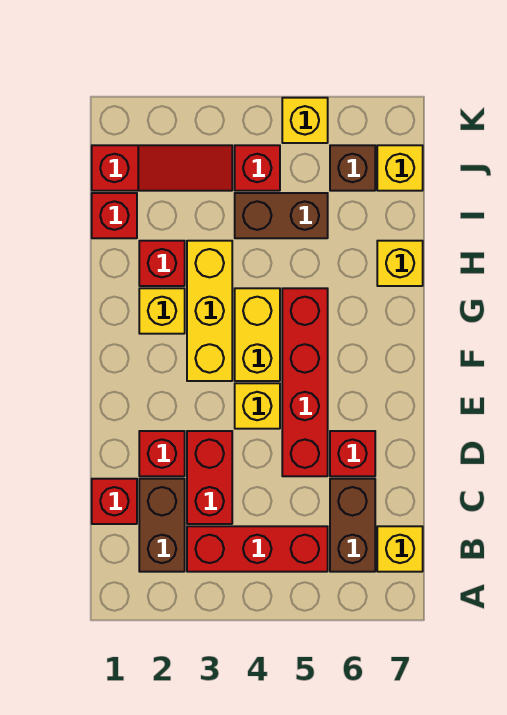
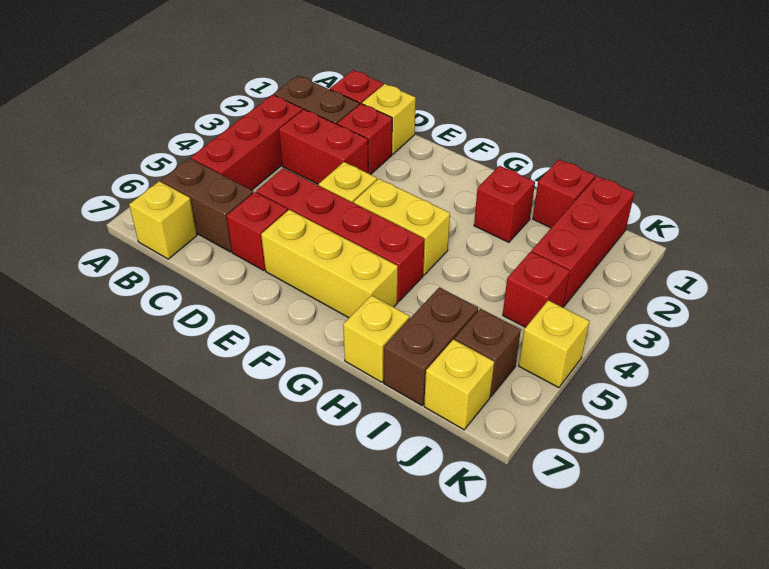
yellow brick F3:H3 level 1 -> yellow brick E6:G6 level 1
yellow brick G2 level 1 -> yellow brick D1 level 1
brown brick I4:I5 level 1 -> brown brick I6:I7 level 1
red slope J1:J3 level 1 top 1 -> red brick J1:J3 level 1

